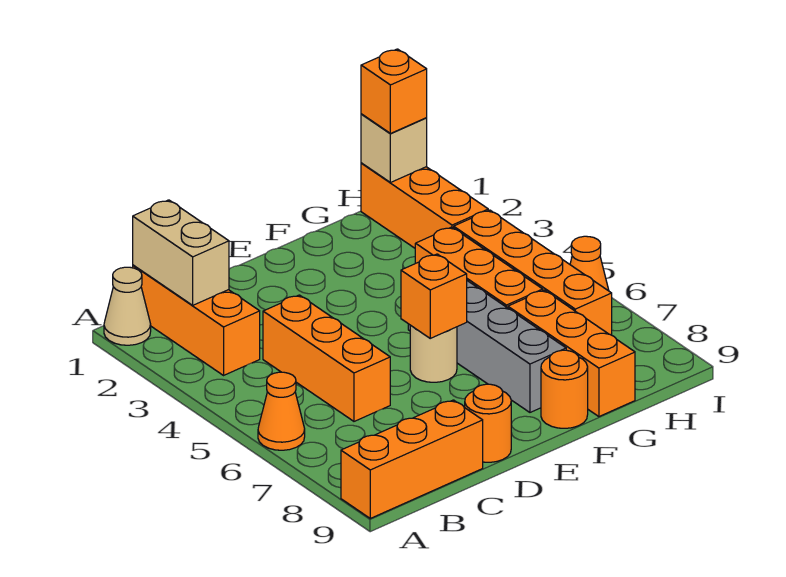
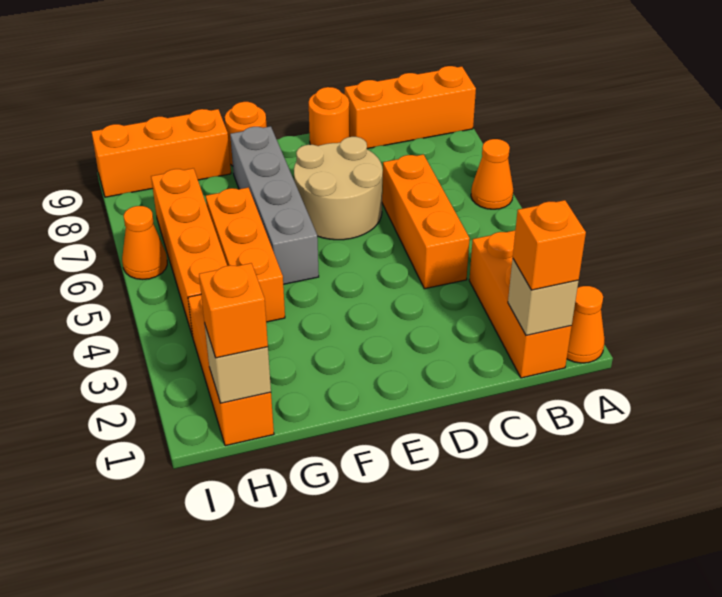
tan cone A1 level 1 -> orange cone A1 level 1
tan brick B1:B2 level 2 -> tan brick B1 level 2
tan round brick E6 level 1 -> tan round brick D6:E7 level 1
orange brick E6 level 2 -> orange brick B1 level 3
orange brick G7:G9 level 1 -> orange brick G9:I9 level 1

